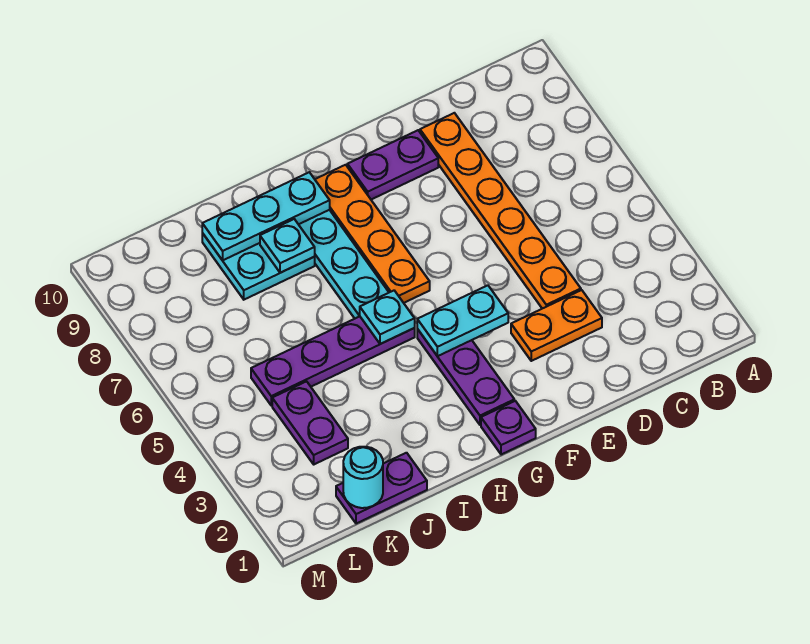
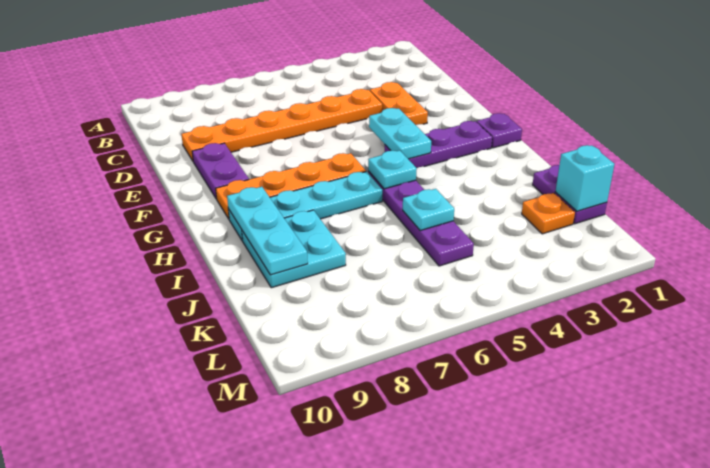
cyan plate I8 level 2 -> cyan plate J5 level 2
cyan round brick K1 level 2 -> cyan brick K1 level 2
none -> orange plate K2 level 1
purple plate K3:K4 level 1 -> none

